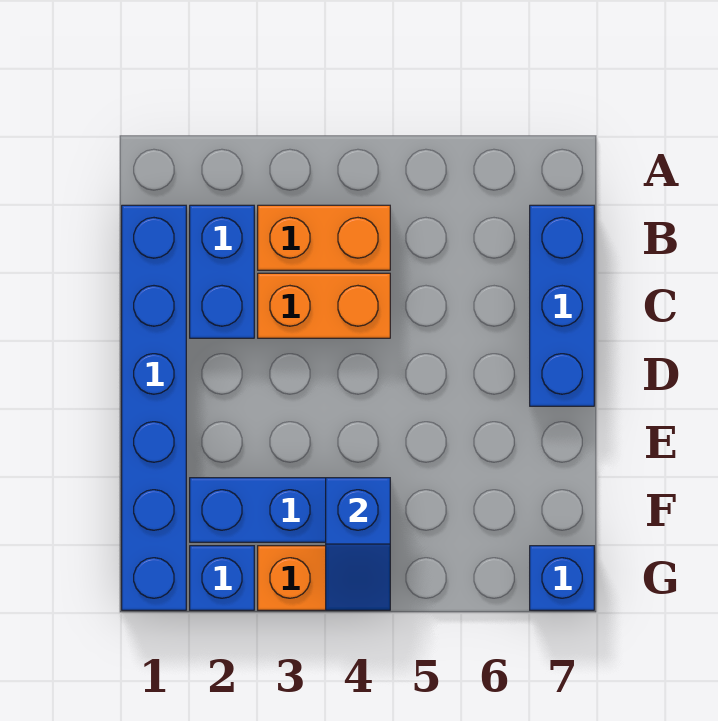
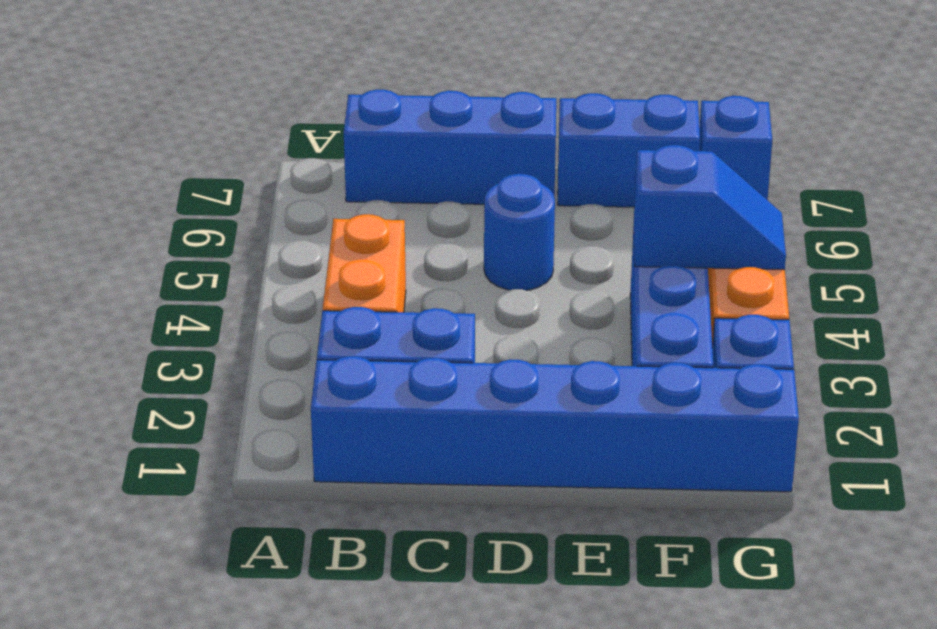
orange brick C3:C4 level 1 -> none
none -> blue round brick D5 level 1
none -> blue brick E7:F7 level 1

